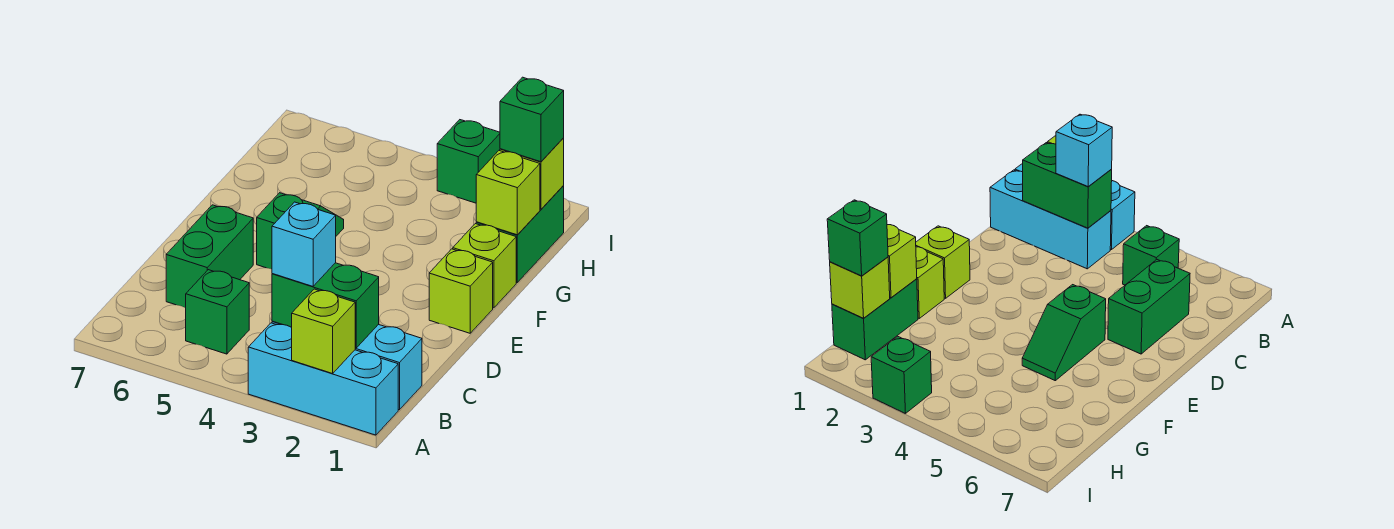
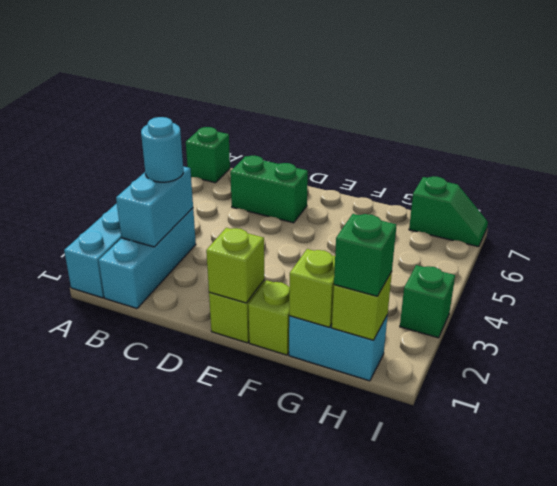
lime brick A2 level 2 -> lime brick E1 level 2
green brick B2:B3 level 2 -> cyan brick B2:B3 level 2
cyan brick B3 level 3 -> cyan round brick B3 level 3
green brick B5 level 1 -> green brick A7 level 1
green slope E5:F5 level 1 top E -> green slope H7:I7 level 1 top H
green brick G1:H1 level 1 -> cyan brick G1:H1 level 1

